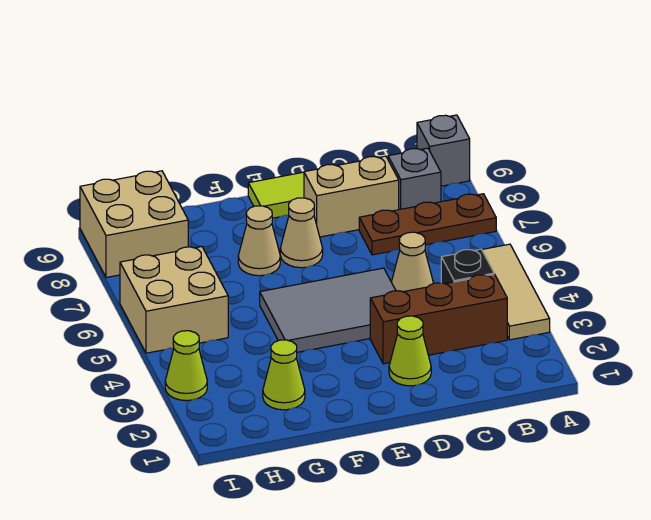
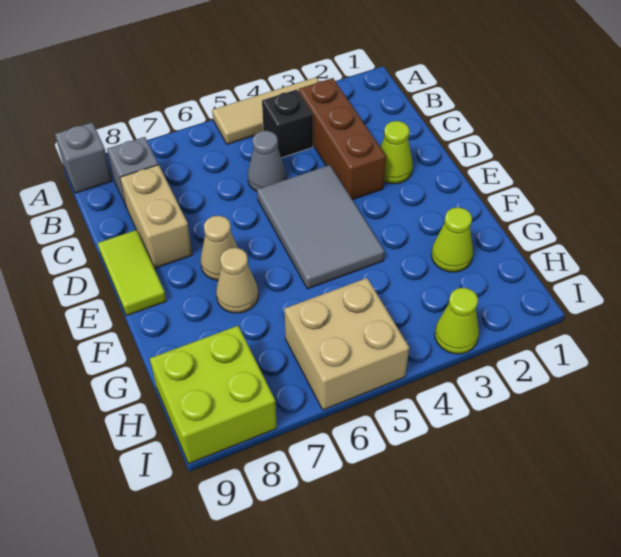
brown plate A7:C7 level 1 -> none
tan cone C5 level 1 -> grey cone C5 level 1
tan brick H8:I9 level 1 -> lime brick H8:I9 level 1

